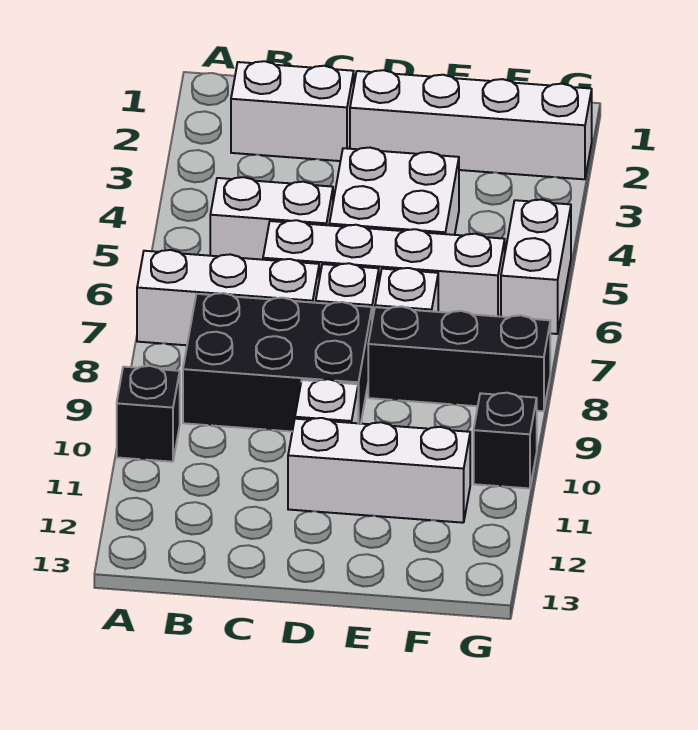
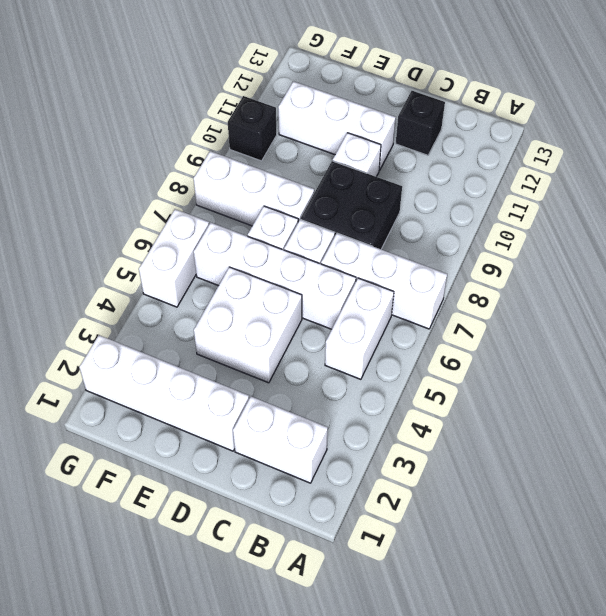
black brick A10 level 1 -> black brick C12 level 1
white brick B5:C5 level 1 -> white brick B5:B6 level 1
black brick B8:D9 level 1 -> black brick C8:D9 level 1
black brick E8:G8 level 1 -> white brick E8:G8 level 1

